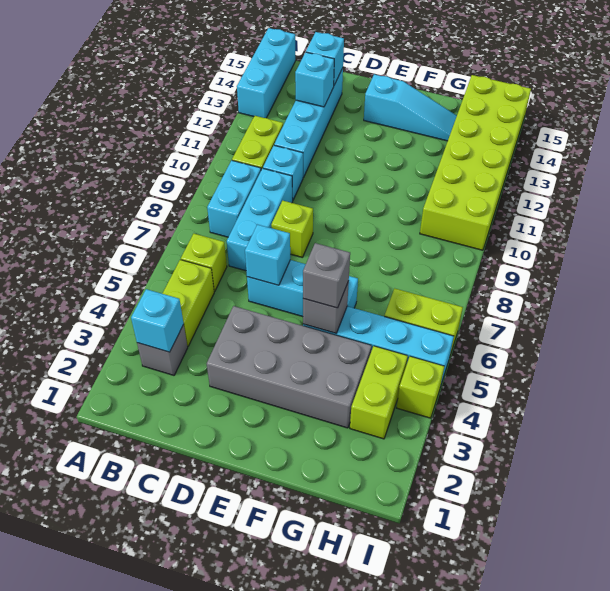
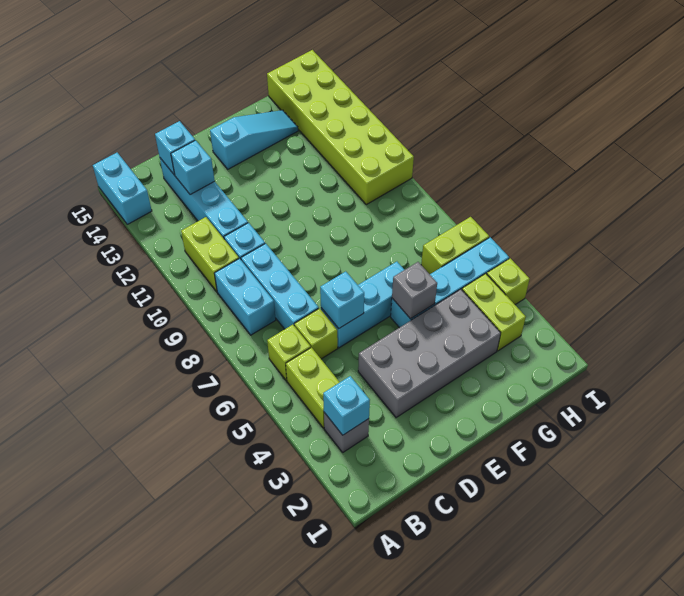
cyan brick A13:A15 level 1 -> cyan brick A14:A15 level 1
lime brick D8 level 1 -> lime brick C6 level 1
grey brick F5 level 3 -> none

